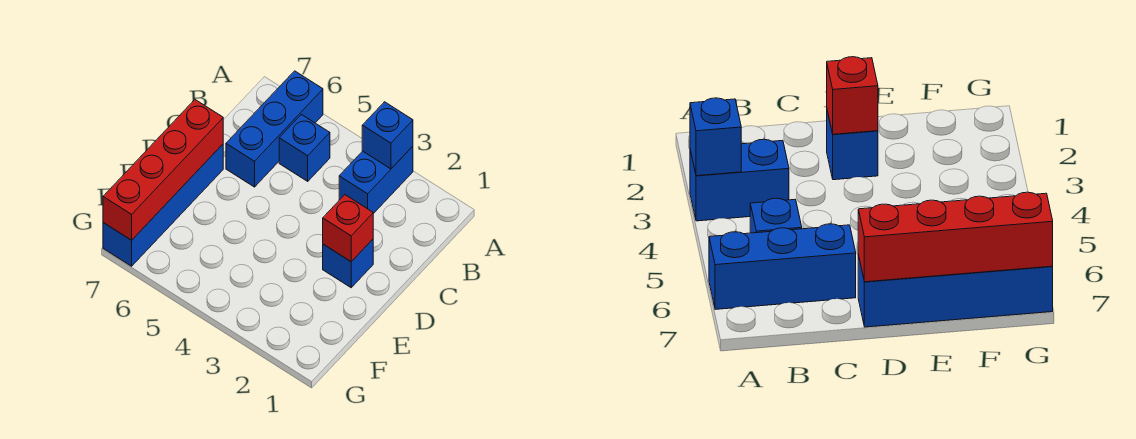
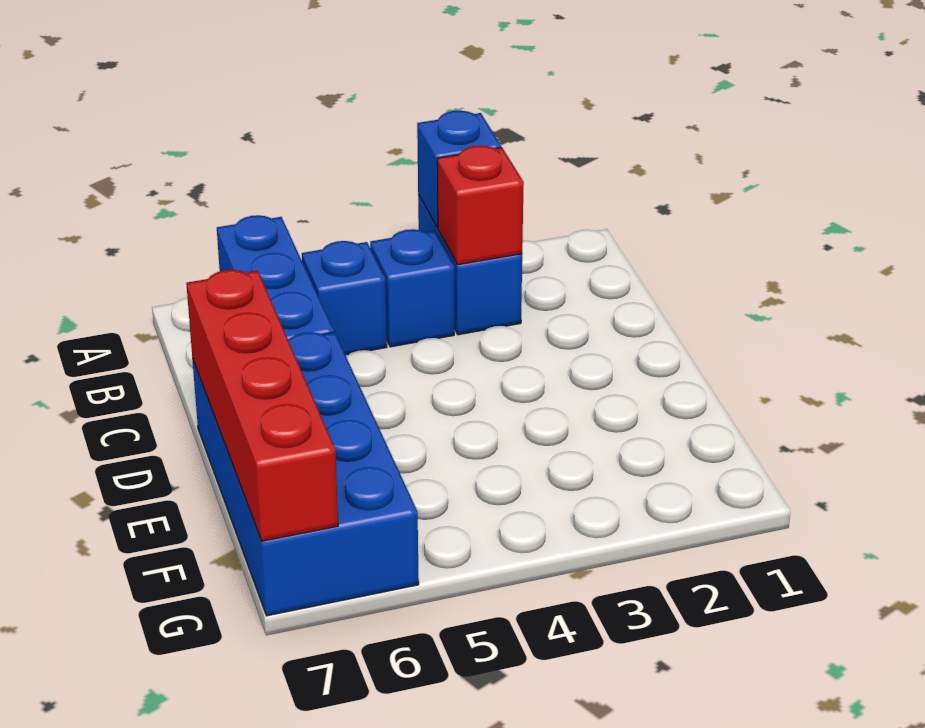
blue brick D2 level 1 -> blue brick B4 level 1
red brick D2 level 2 -> red brick B3 level 2
blue brick D7:G7 level 1 -> blue brick D6:G7 level 1

